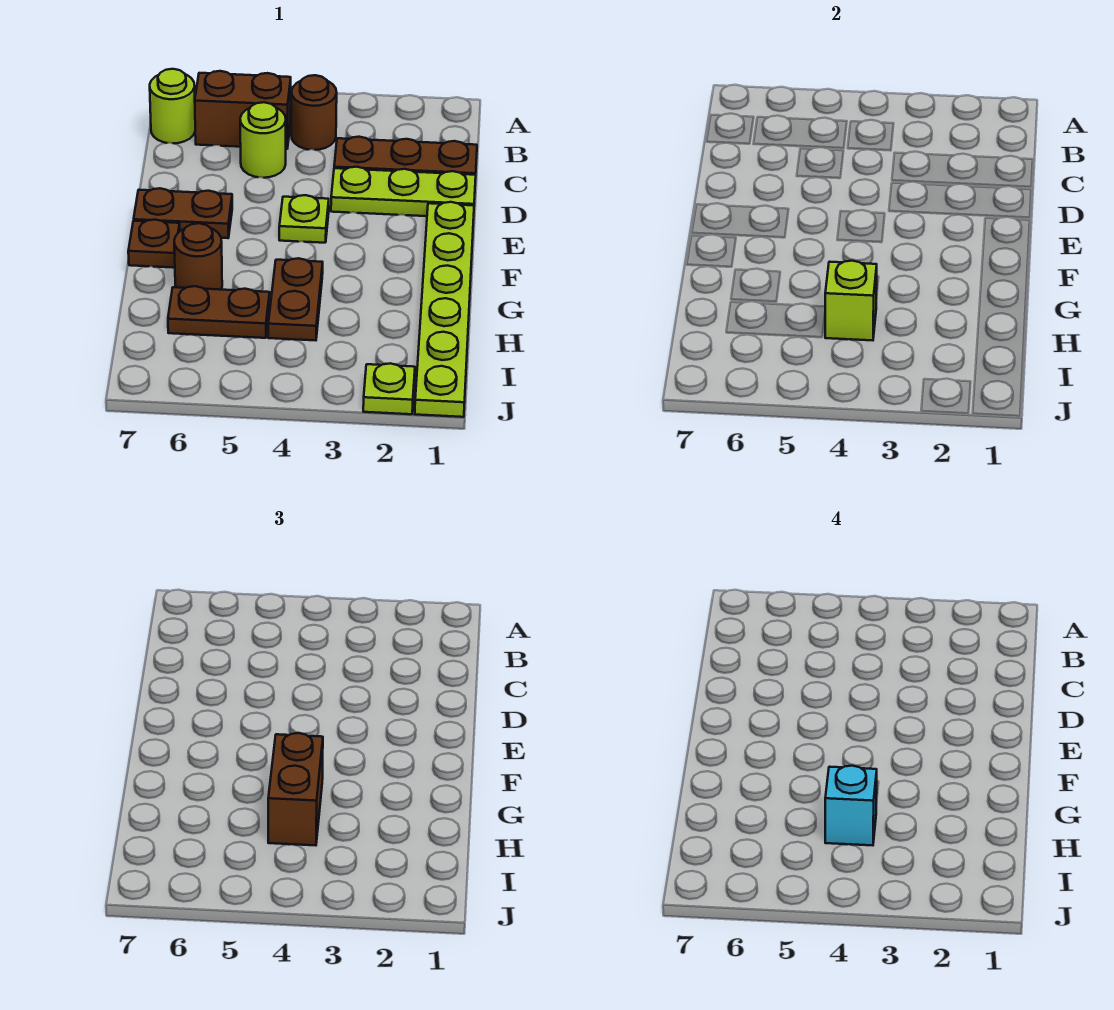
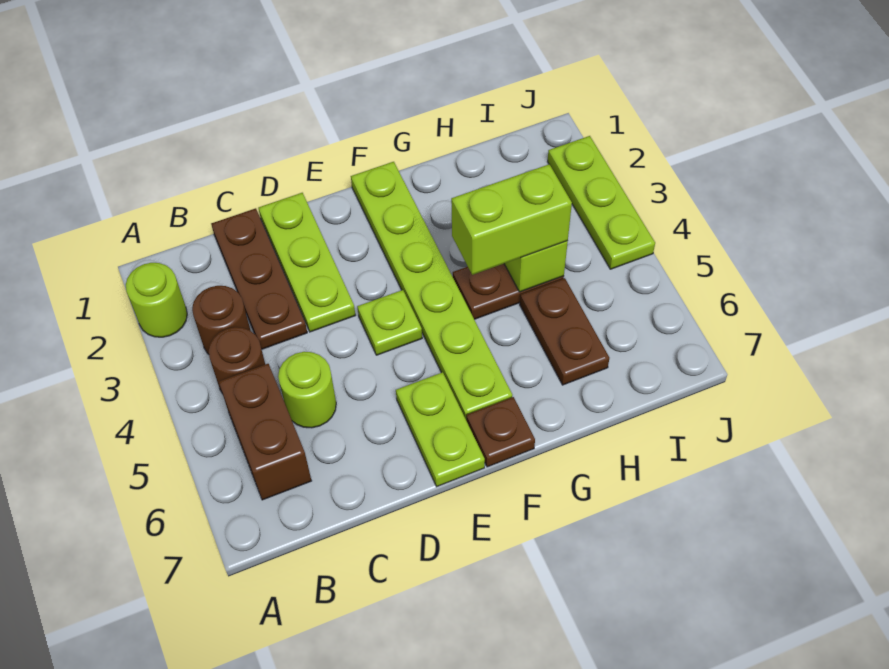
lime round brick B7 level 1 -> lime round brick A2 level 1
lime plate E1:J1 level 1 -> lime plate F1:F6 level 1
brown plate E6:E7 level 1 -> lime plate E6:E7 level 1
brown brick G4:H4 level 3 -> lime brick G4:H4 level 3
brown round brick G6 level 1 -> brown round brick B3 level 1
cyan brick H4 level 4 -> none
lime plate J2 level 1 -> lime plate J2:J4 level 1

